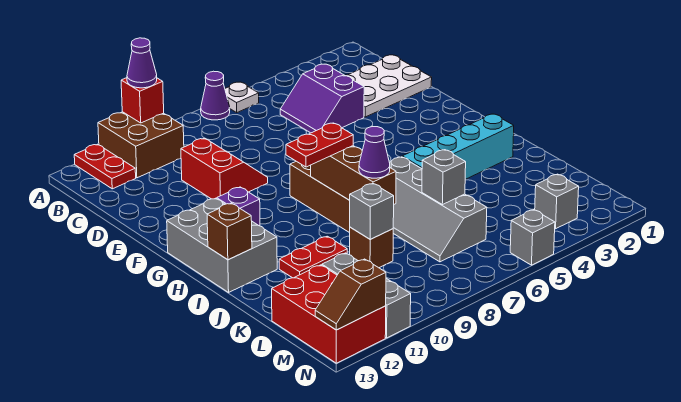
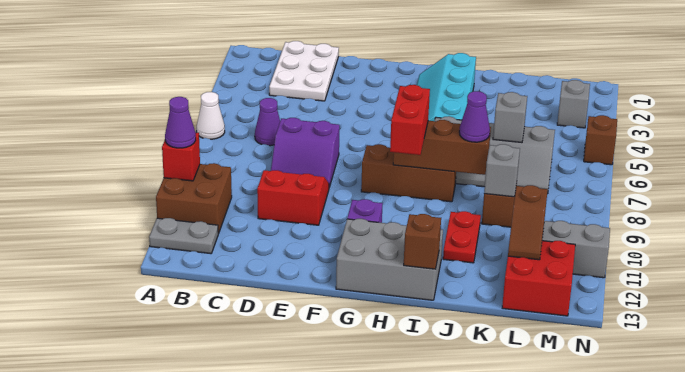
white plate A6 level 1 -> white cone A6 level 1
purple cone A7 level 1 -> purple cone C6 level 1
red plate A12:B12 level 1 -> grey plate A12:B12 level 1
purple slope C4:D5 level 1 top 4 -> purple slope D7:E8 level 1 top 7
red plate H8:H9 level 3 -> red brick H8:H9 level 3
red brick L12:N13 level 1 -> red brick L12:M13 level 1
grey brick N5 level 1 -> brown brick N5 level 1
brown slope N12:N13 level 2 top 12 -> brown slope L11:L12 level 2 top 11

